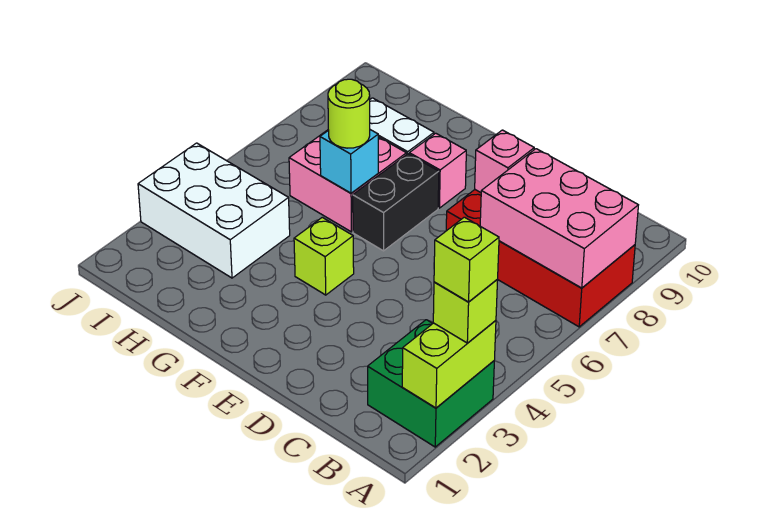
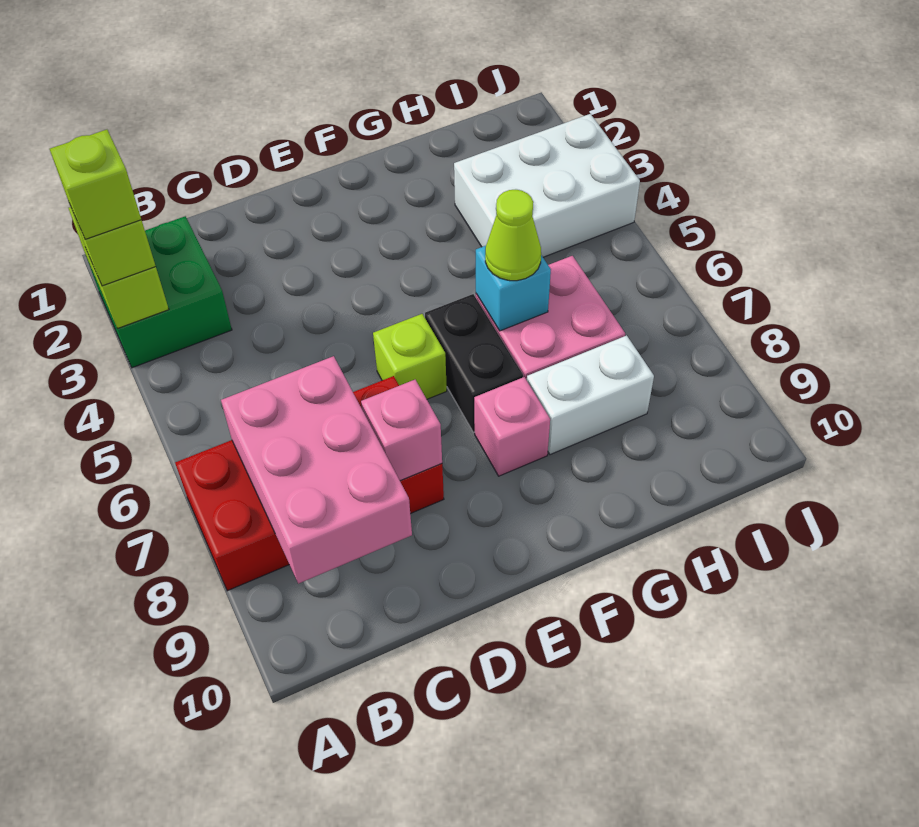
pink brick A7:C8 level 2 -> pink brick B7:C9 level 2
lime brick F4 level 1 -> lime brick E6 level 1
lime round brick G6 level 3 -> lime cone G6 level 3

